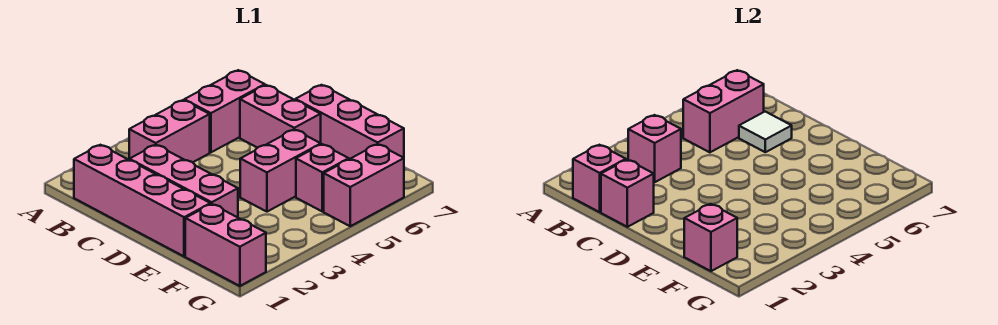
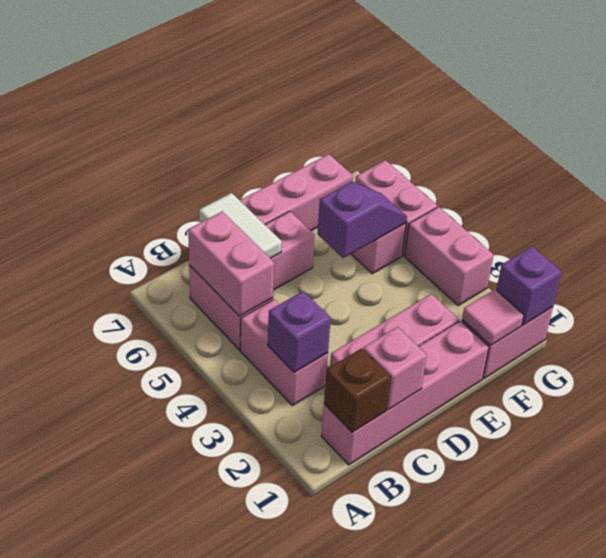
pink brick B1 level 2 -> brown brick B1 level 2
pink brick B3 level 2 -> purple brick B3 level 2
white tile C6 level 2 -> white tile C6:C7 level 2
pink brick E4:E5 level 1 -> pink brick G3:G4 level 1
none -> purple slope E5:F5 level 2 top E
pink brick F1 level 2 -> pink tile F1 level 2
none -> purple brick G1 level 2

